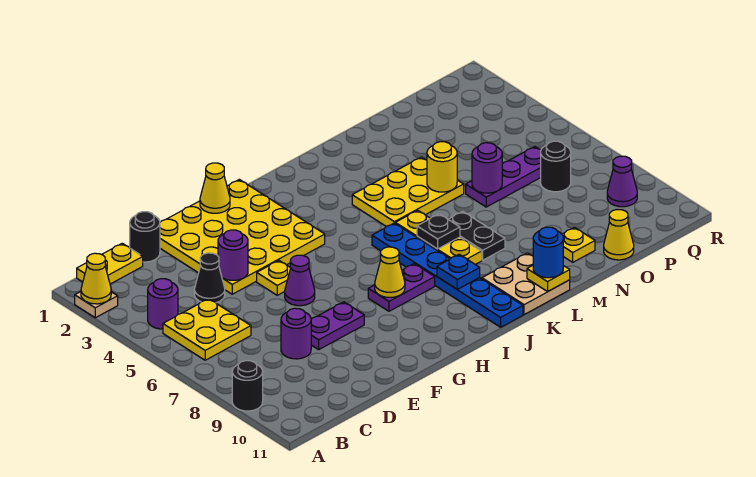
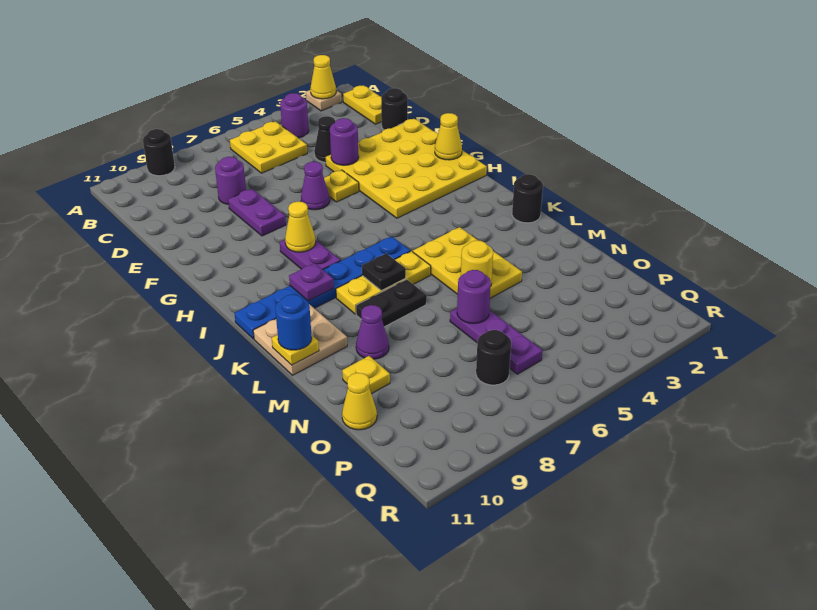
blue plate J9 level 2 -> purple plate J9 level 2
none -> black round brick K1 level 1
purple cone Q9 level 1 -> purple cone M9 level 1

